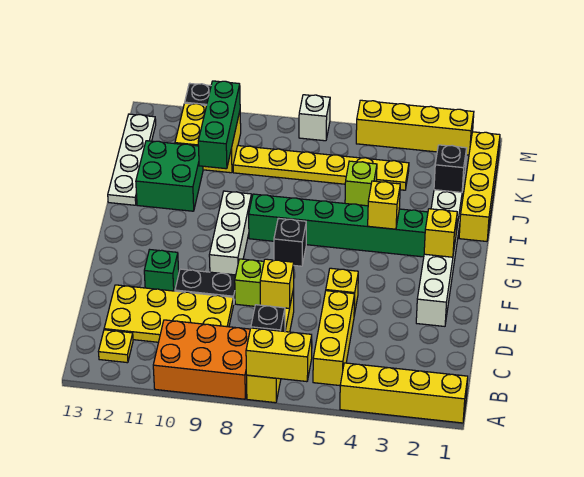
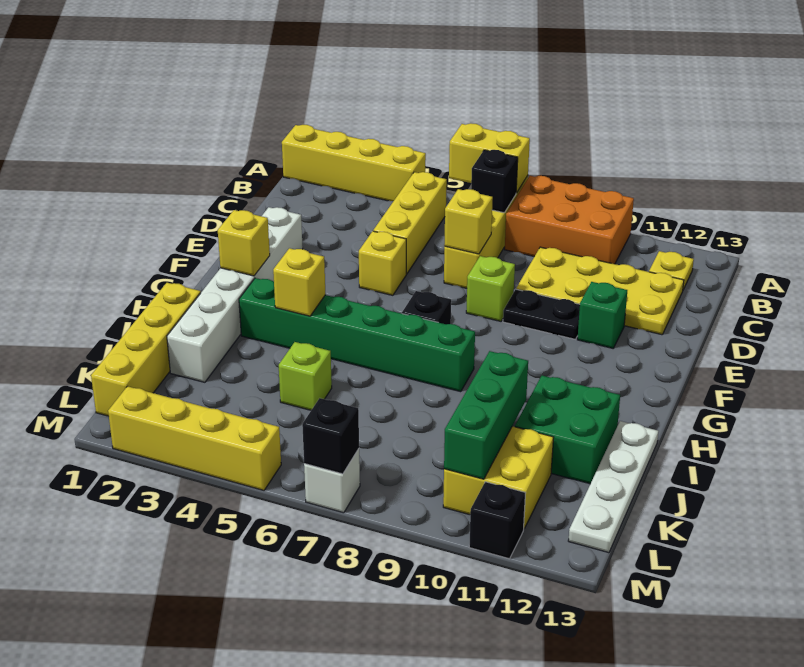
white brick F9:H9 level 1 -> none
black brick J2 level 2 -> black brick M7 level 2
yellow plate K4:K9 level 1 -> none

